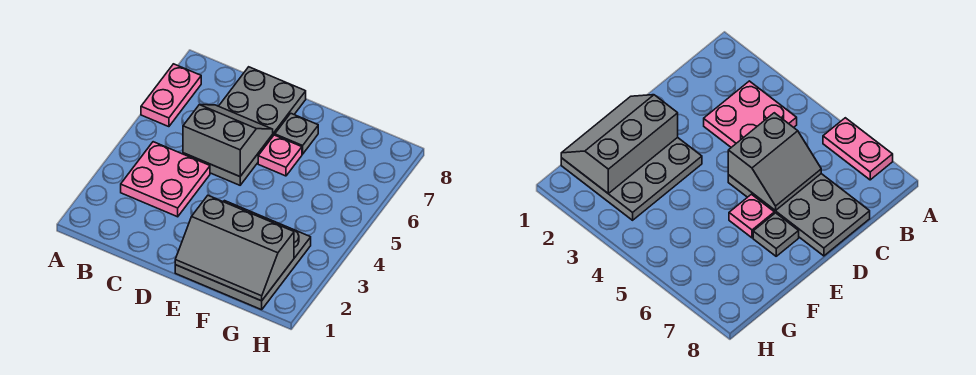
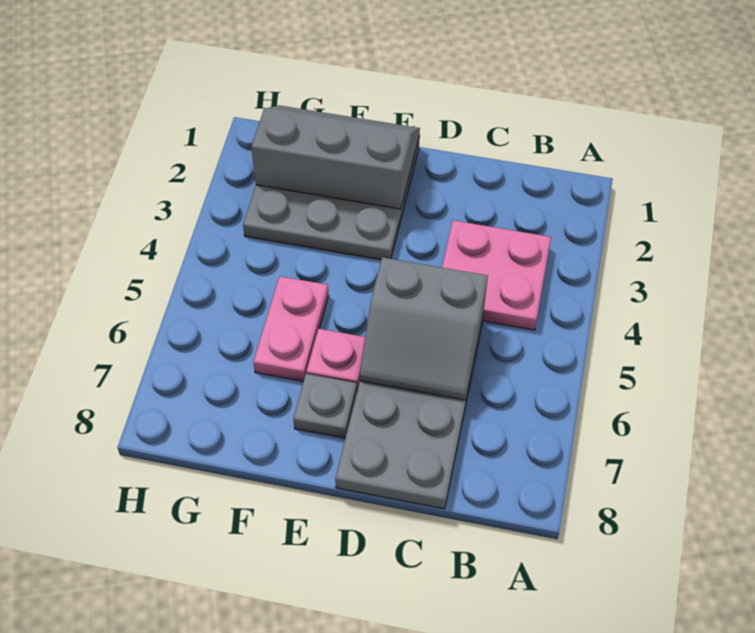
pink plate A6:A7 level 1 -> pink plate F5:F6 level 1

